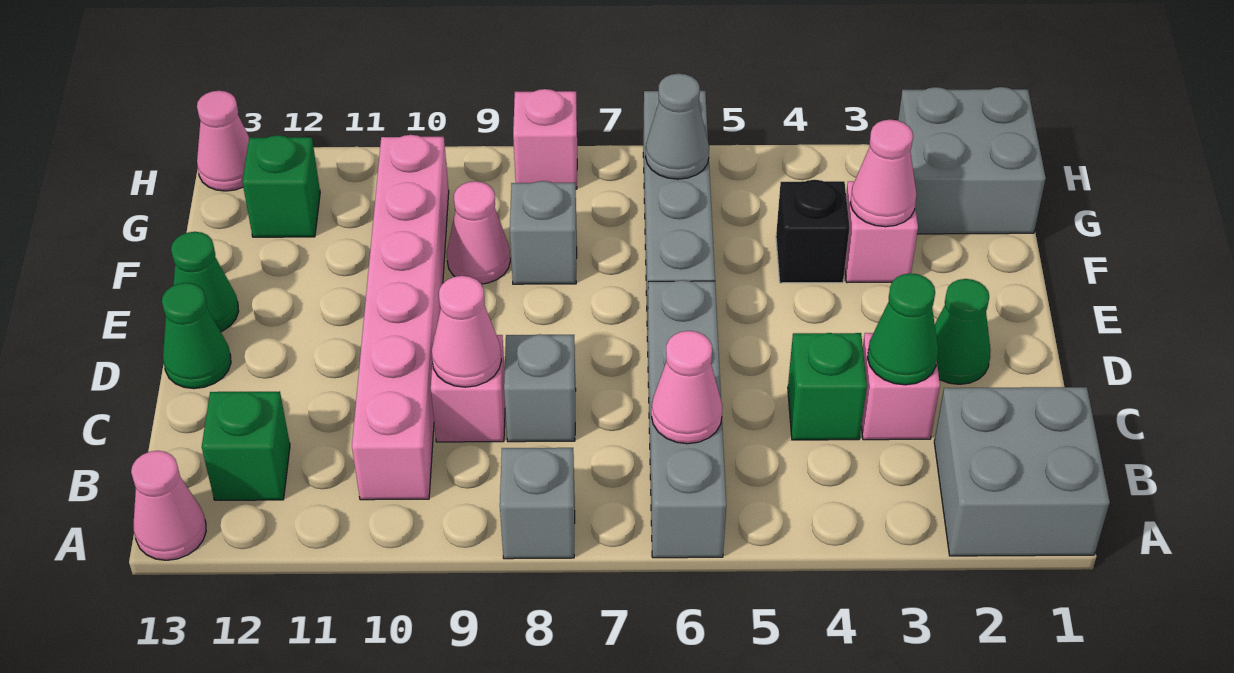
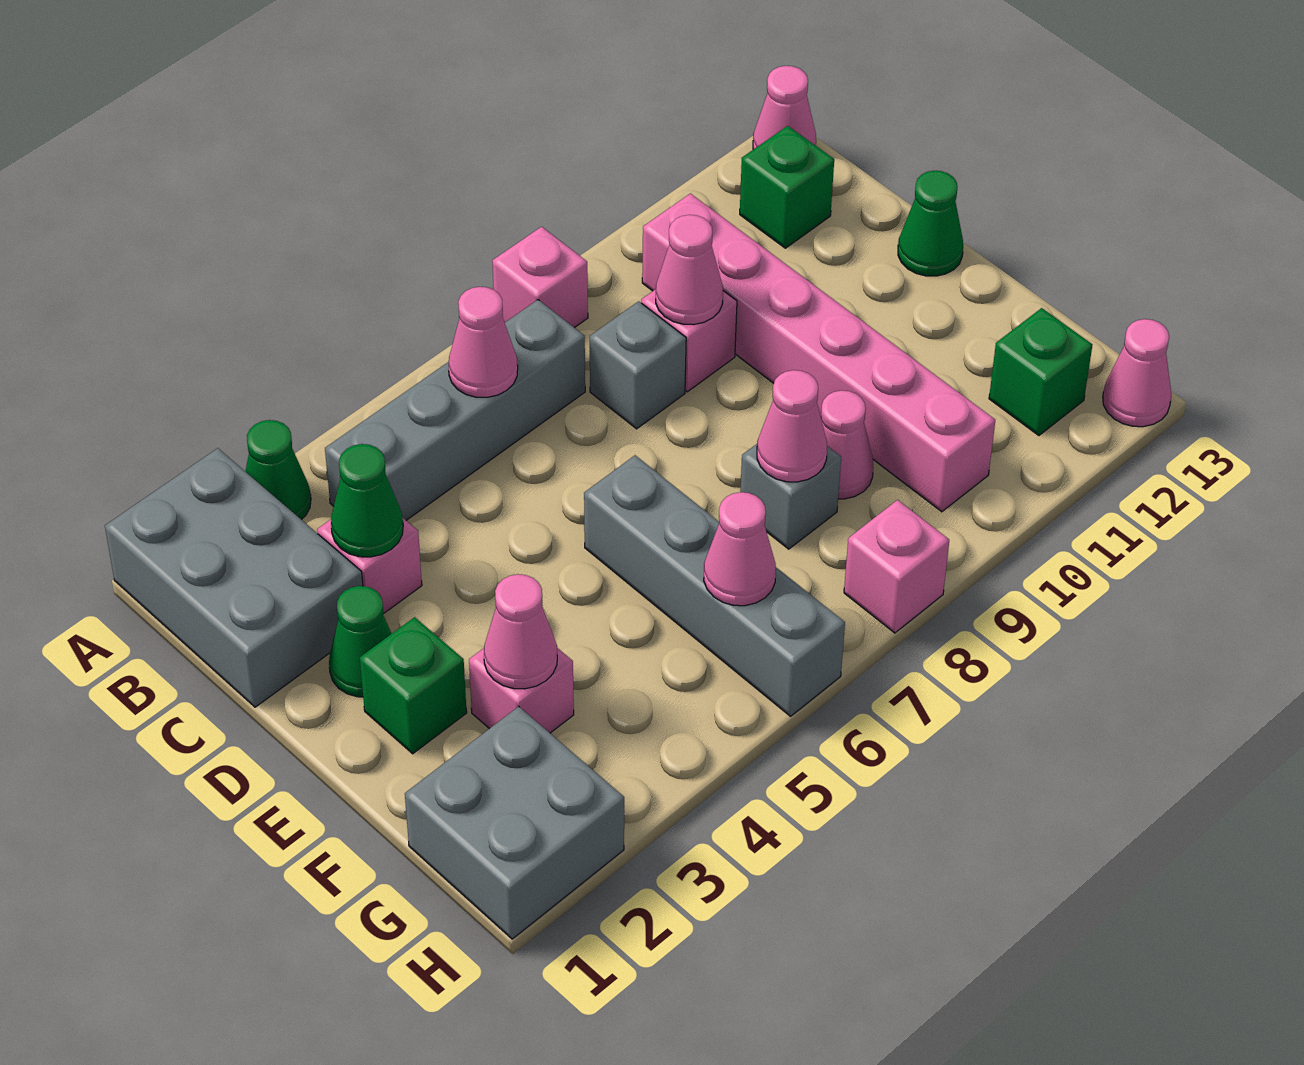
grey brick A1:B2 level 1 -> grey brick A1:C2 level 1
grey brick A6:D6 level 1 -> grey brick B4:B7 level 1
grey brick A8 level 1 -> pink brick A8 level 1
green brick C4 level 1 -> green brick E2 level 1
green cone E13 level 1 -> green cone A3 level 1
black brick F4 level 1 -> none
none -> pink cone F8 level 2
grey cone G6 level 2 -> pink cone G6 level 2

